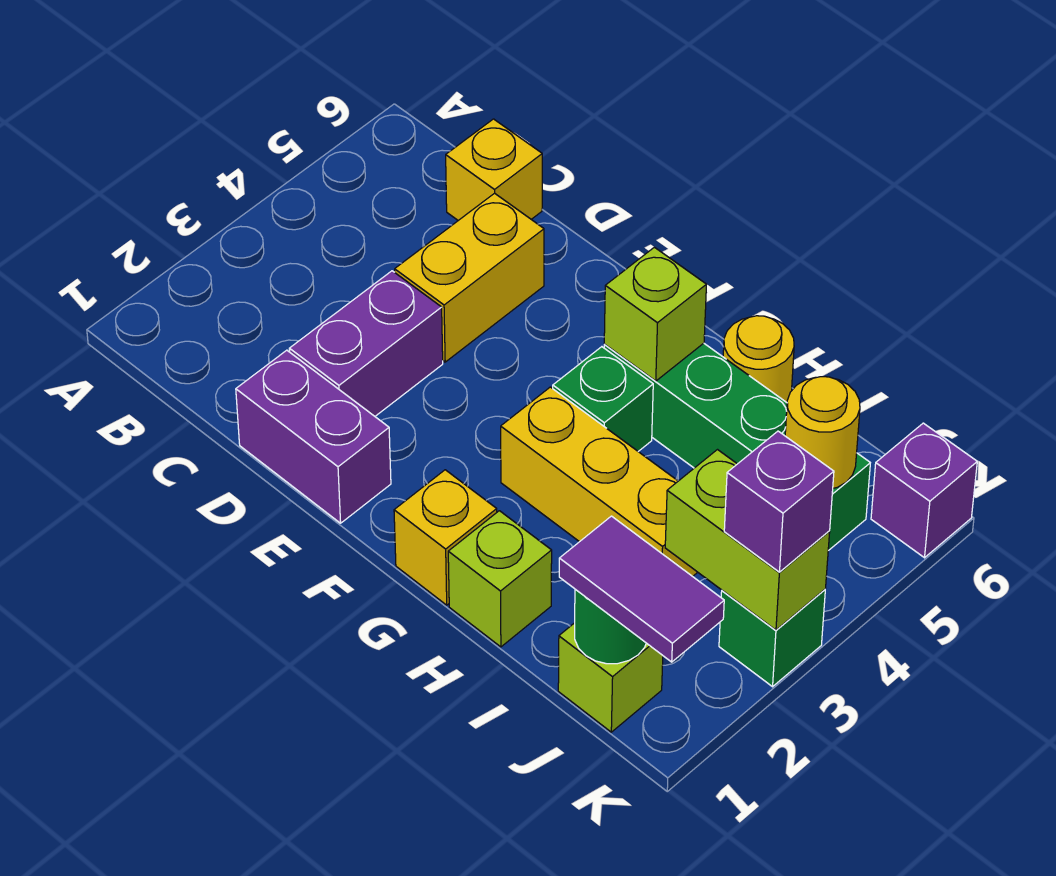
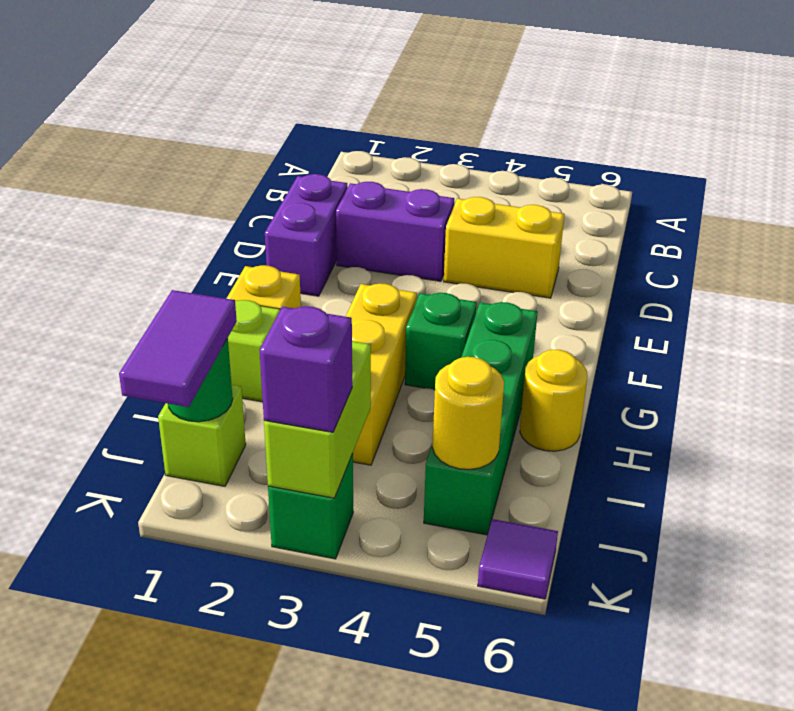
yellow brick C6 level 1 -> none
lime brick G5 level 2 -> none
purple brick K6 level 1 -> purple tile K6 level 1

